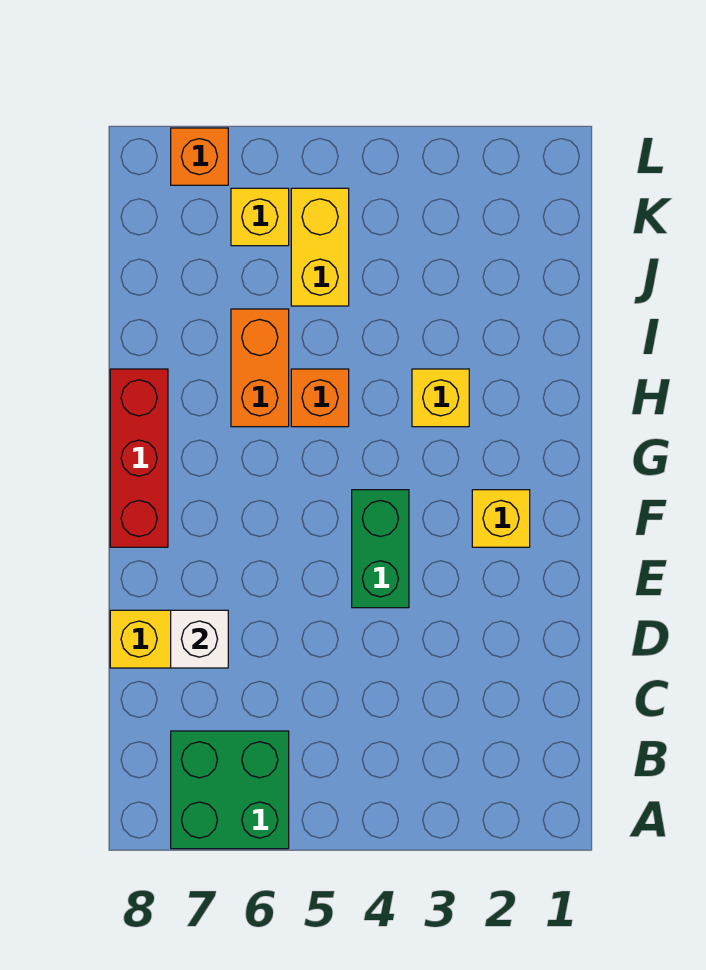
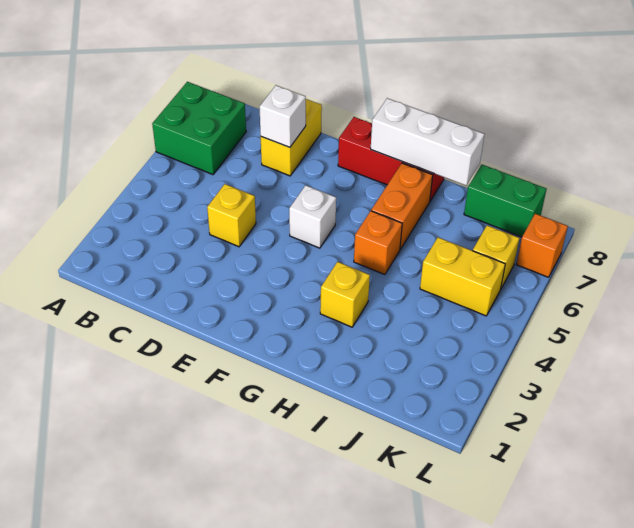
green brick E4:F4 level 1 -> green brick J8:K8 level 1
yellow brick F2 level 1 -> yellow brick D4 level 1
none -> white brick F5 level 1
none -> white brick G8:I8 level 2
orange brick H6:I6 level 1 -> orange brick H6:H7 level 1

